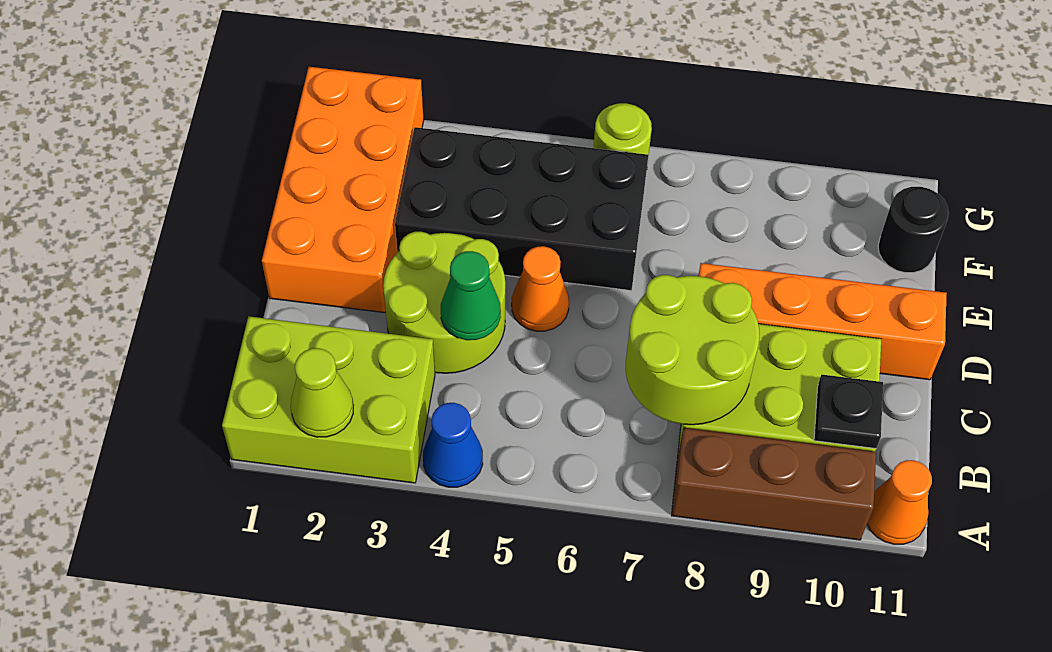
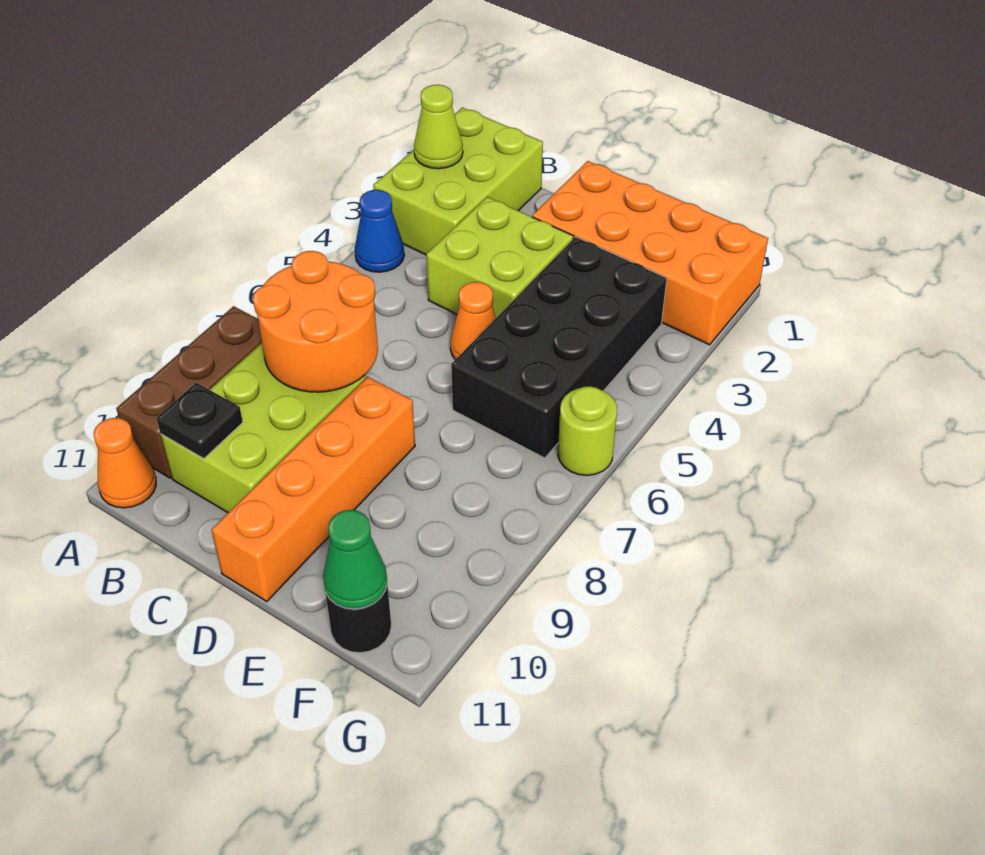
lime round brick B7:C8 level 2 -> orange round brick B7:C8 level 2
lime round brick C3:D4 level 1 -> lime brick C3:D4 level 1
green cone C4 level 2 -> green cone F11 level 2

